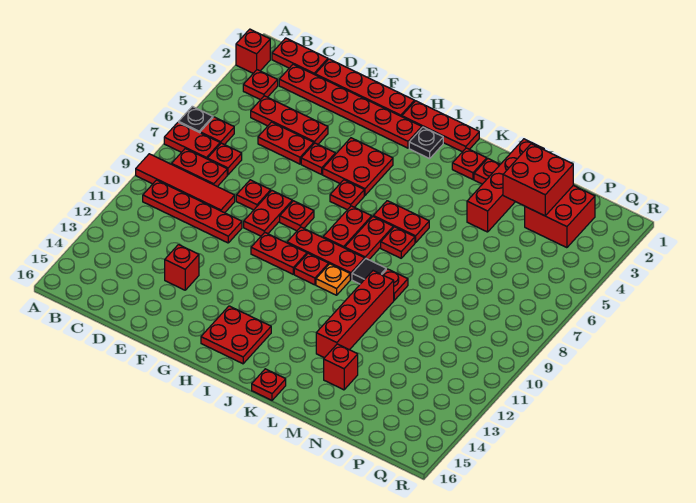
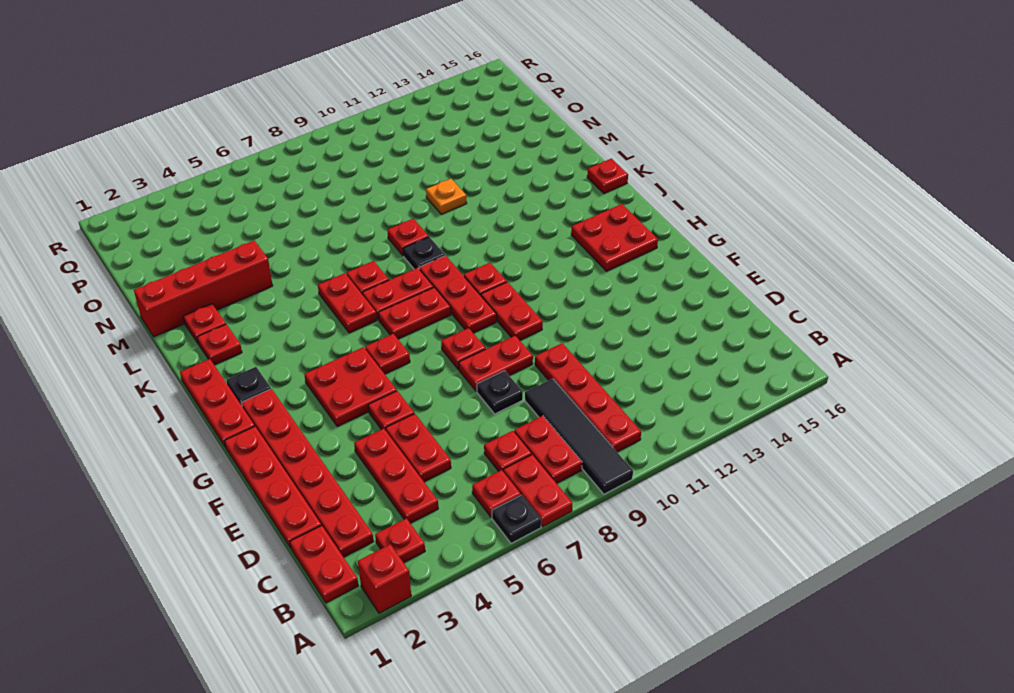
red tile A9:D9 level 1 -> black tile A9:D9 level 1
red plate E8 level 1 -> black plate E8 level 1
red brick E13 level 1 -> none
orange plate J10 level 1 -> orange plate M11 level 1
black tile K9 level 1 -> black plate K9 level 1
red brick L10:L13 level 1 -> none
red brick M14 level 1 -> none
red brick N2:O3 level 2 -> none
red brick O2:P3 level 1 -> none

